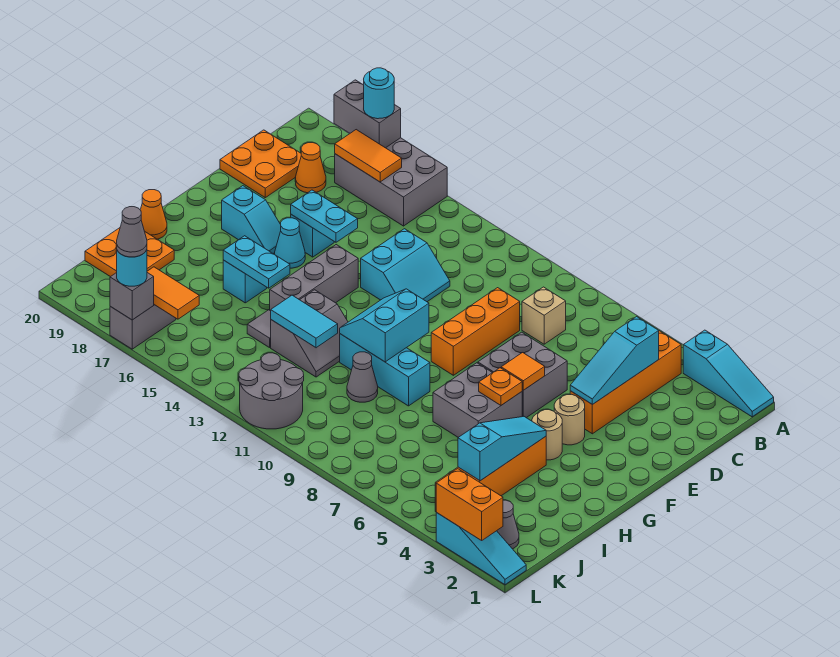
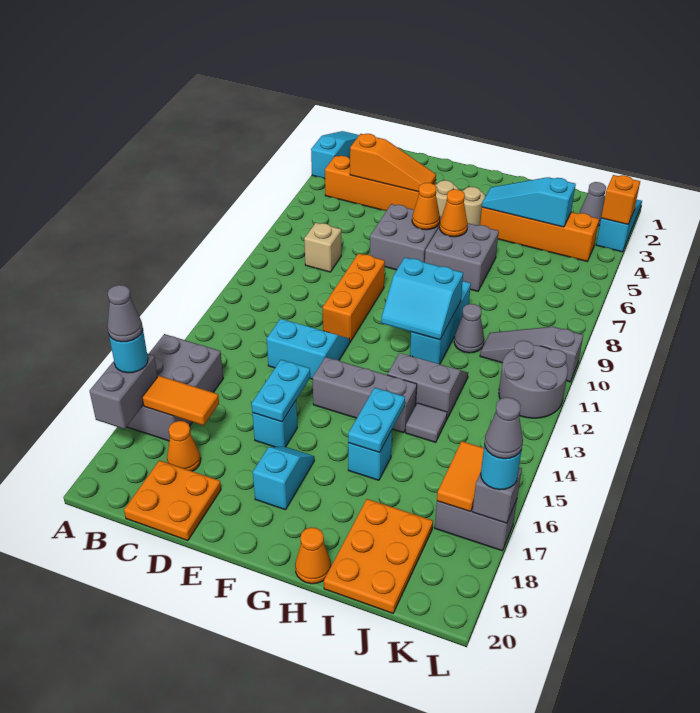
none -> grey cone A17 level 4
orange tile B16:B17 level 2 -> orange tile B17:C17 level 2
cyan slope C4:E4 level 2 top C -> orange slope C4:E4 level 2 top C
orange brick D9:F9 level 1 -> orange brick E9:E11 level 1
orange tile F6 level 2 -> orange cone F6 level 2
cyan cone F16 level 1 -> none
orange plate G6 level 2 -> orange cone G6 level 2
cyan tile I12:I13 level 2 -> none
orange plate I19:J20 level 1 -> orange plate I18:J20 level 1
none -> grey slope J10:L10 level 1 top L
orange brick L2:L3 level 2 -> orange brick L3 level 2

